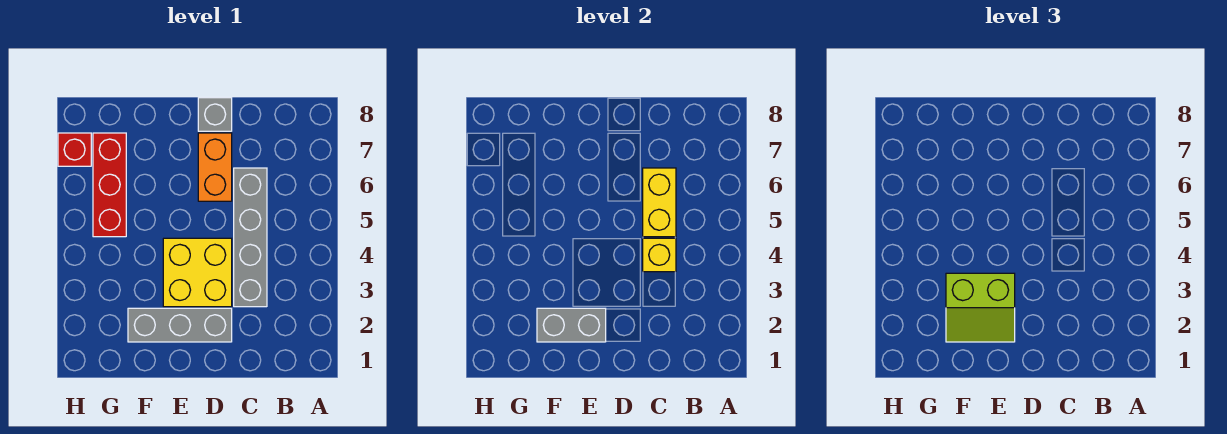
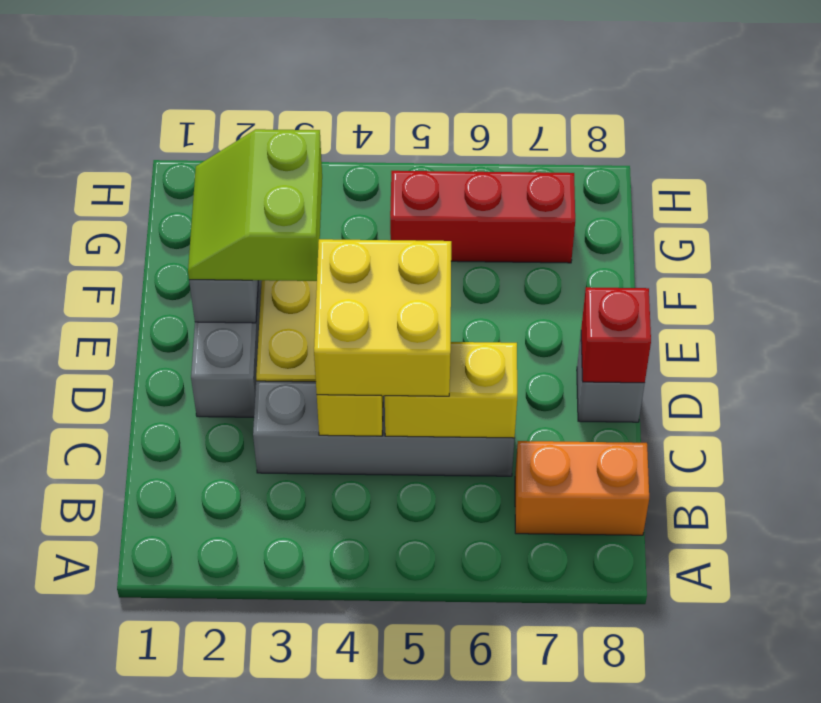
none -> yellow brick C4:D5 level 3
orange brick D6:D7 level 1 -> orange brick B7:B8 level 1
red brick H7 level 1 -> red brick D8 level 2

